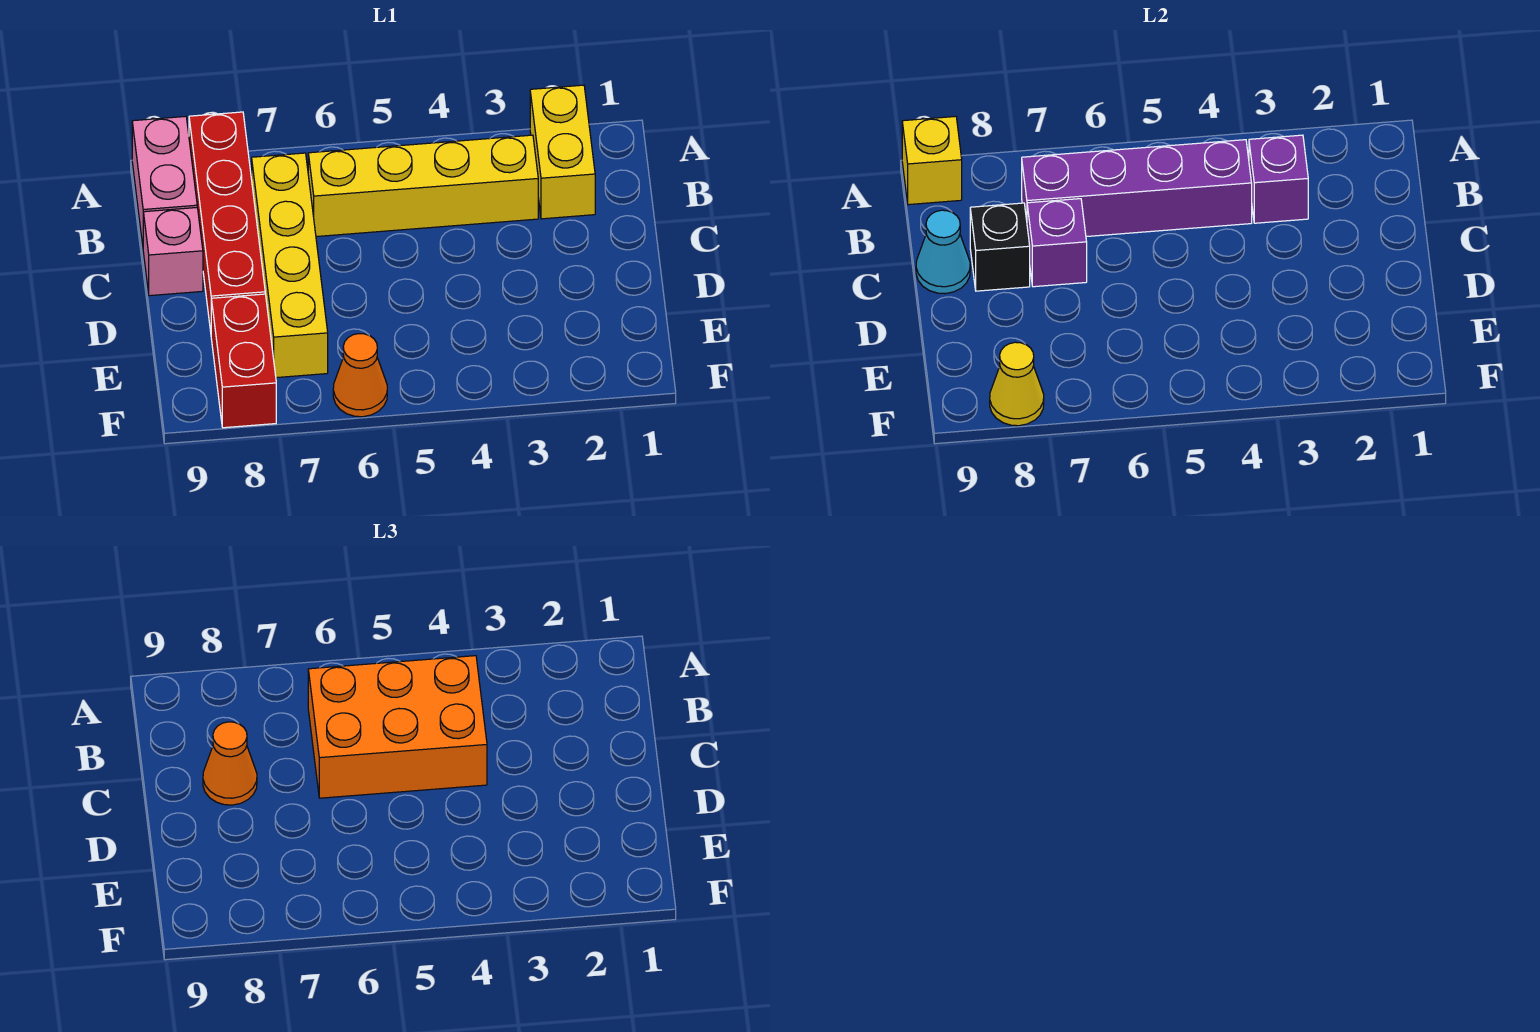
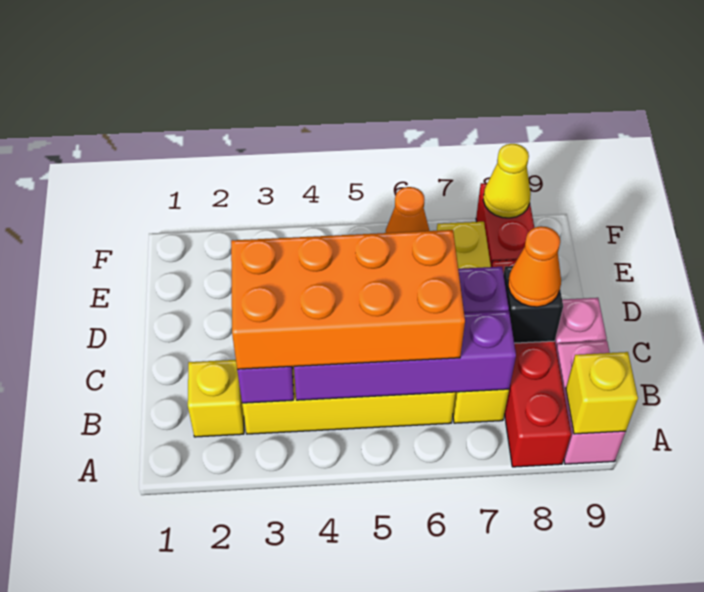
yellow brick A2:B2 level 1 -> yellow brick B2 level 1
orange brick B4:C6 level 3 -> orange brick B3:C6 level 3
cyan cone C9 level 2 -> none

